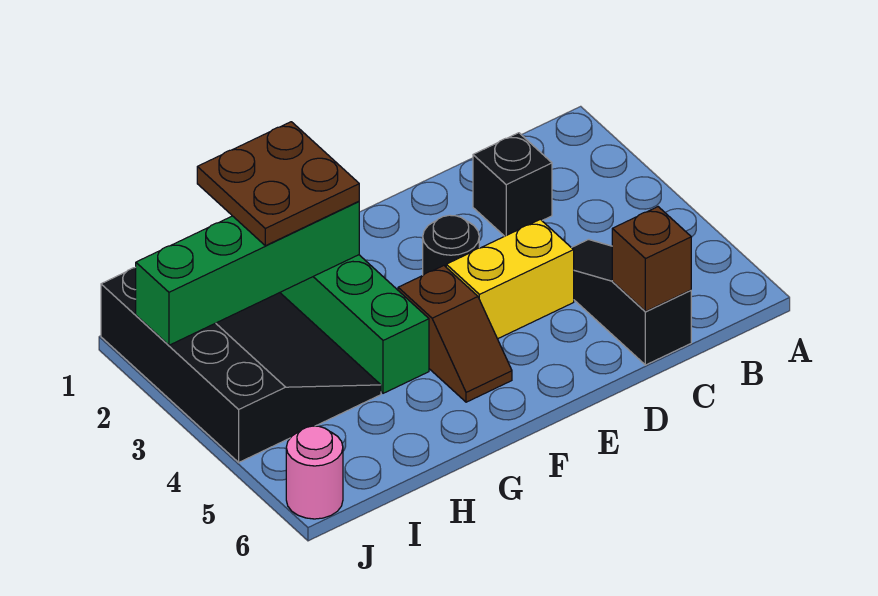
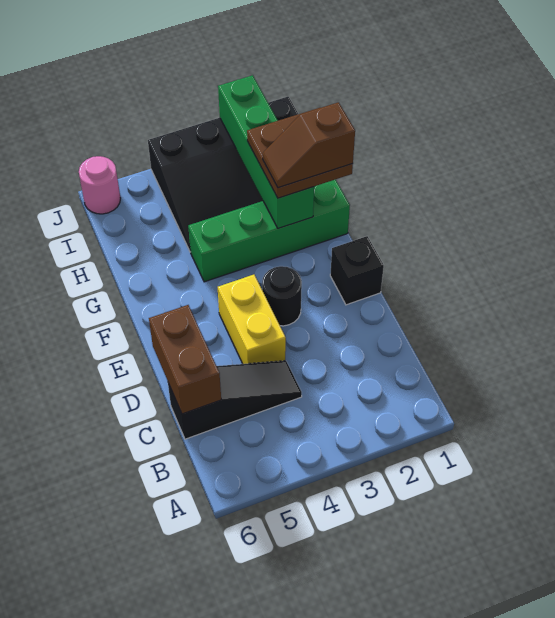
black brick C2 level 1 -> black brick E1 level 1
brown brick C6 level 2 -> brown brick C6:D6 level 2
brown slope F4:F5 level 1 top 4 -> brown slope G1:G2 level 4 top 1

